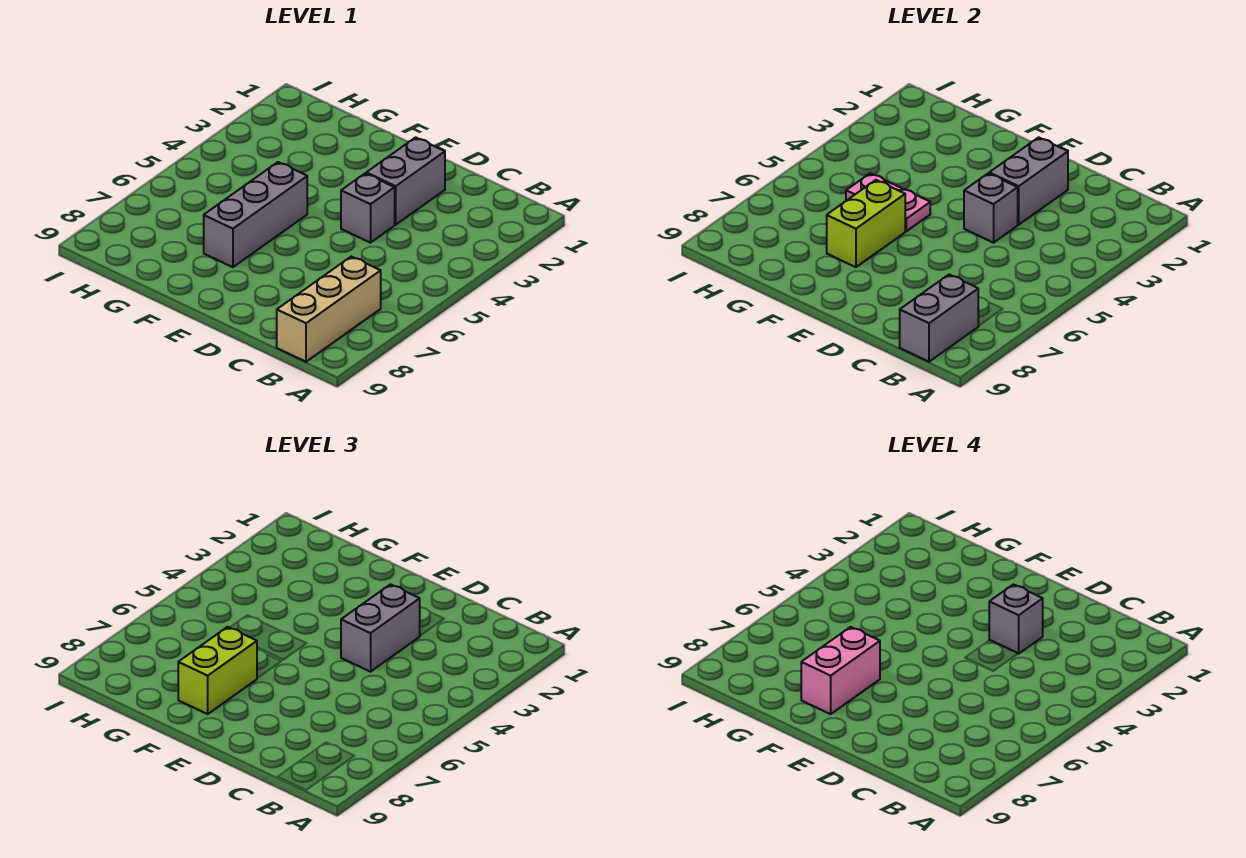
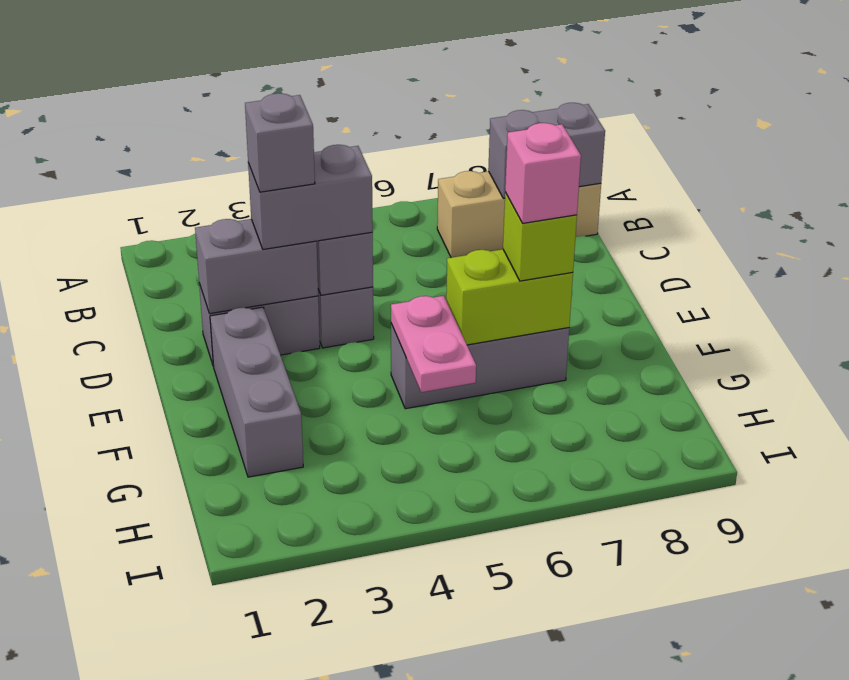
none -> grey brick E2:G2 level 1
lime brick F7:F8 level 3 -> lime brick F7 level 3
pink brick F7:F8 level 4 -> pink brick F7 level 4

